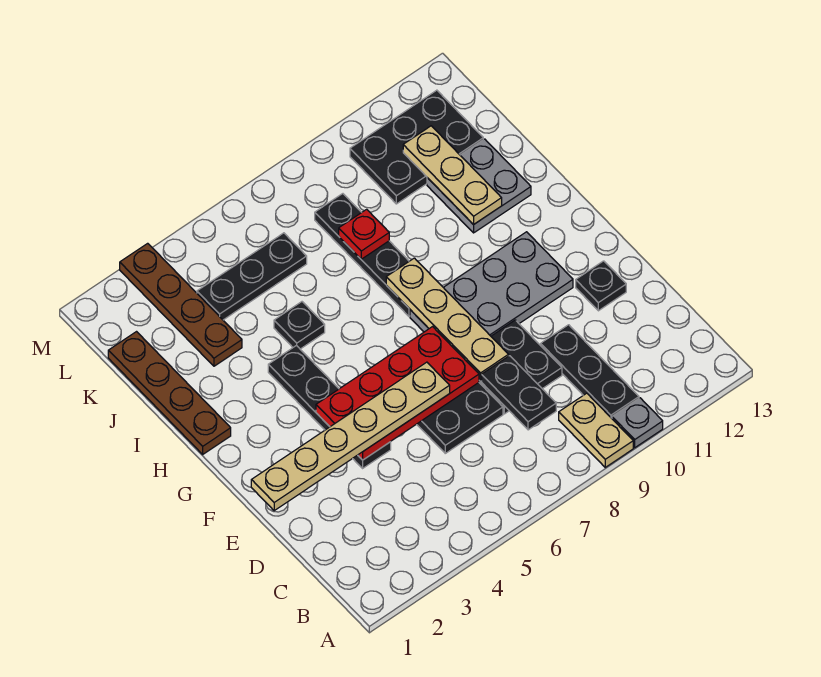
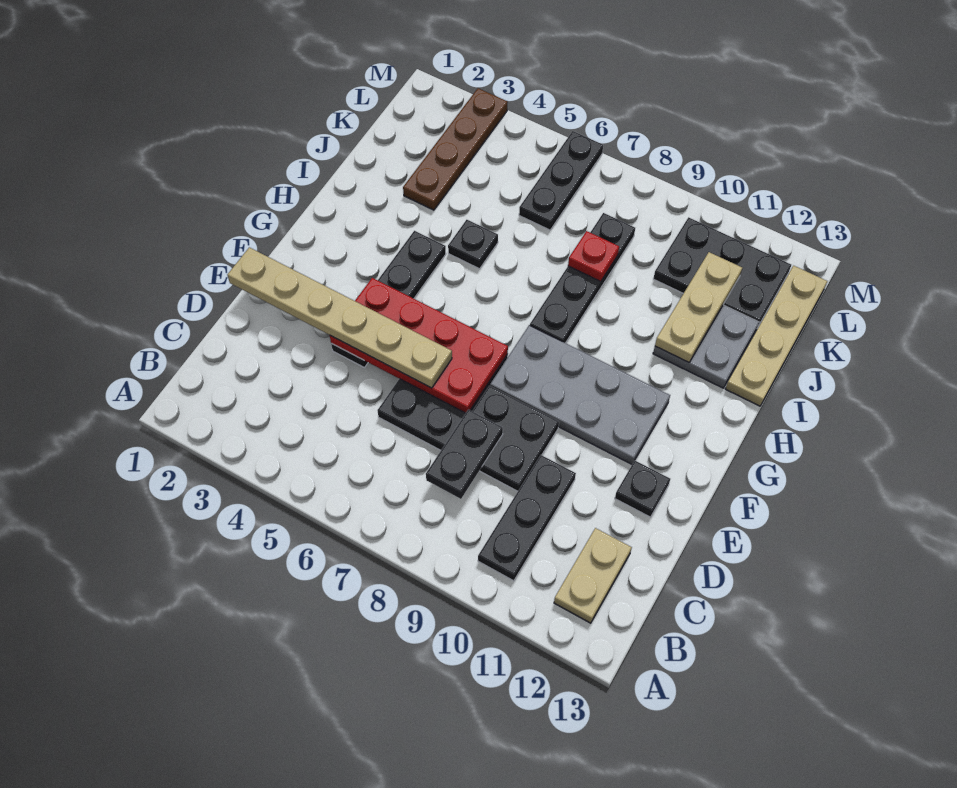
tan plate A9:B9 level 1 -> tan plate B12:C12 level 1
grey plate A10 level 1 -> none
tan plate E8:H8 level 2 -> tan plate I13:L13 level 1
brown plate H1:K1 level 1 -> none
black plate K4:K6 level 1 -> black plate K6:M6 level 1

